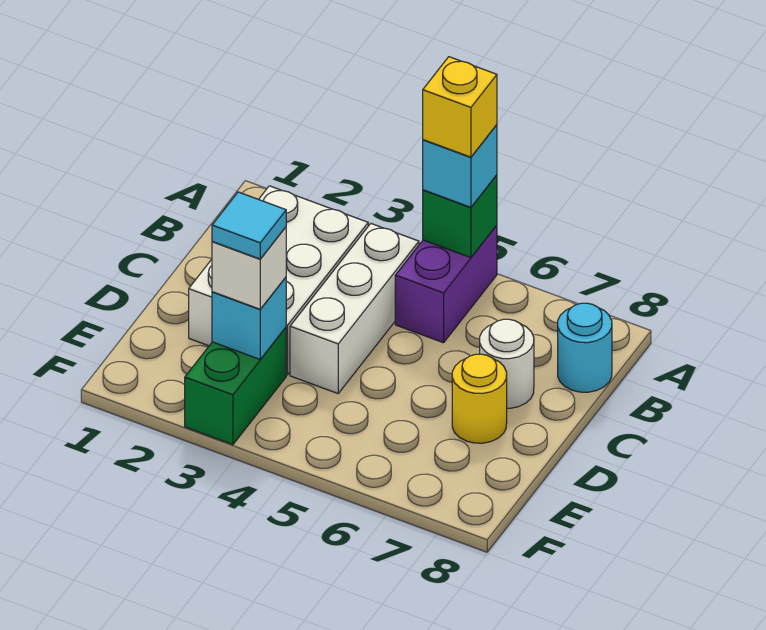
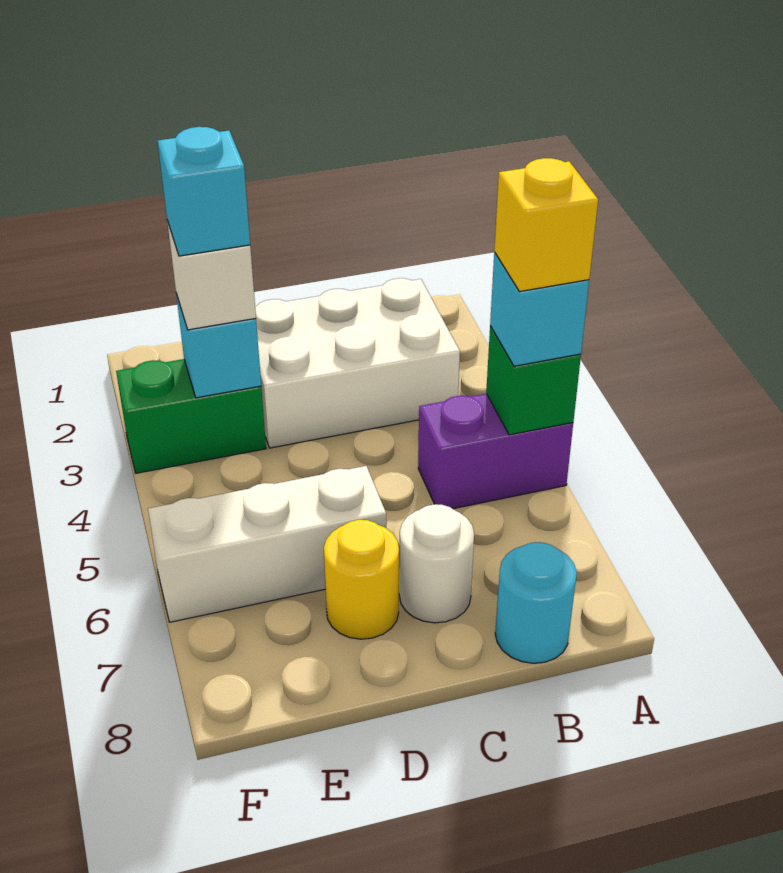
white brick B4:D4 level 1 -> white brick D6:F6 level 1
cyan tile E3 level 4 -> cyan brick E3 level 4

